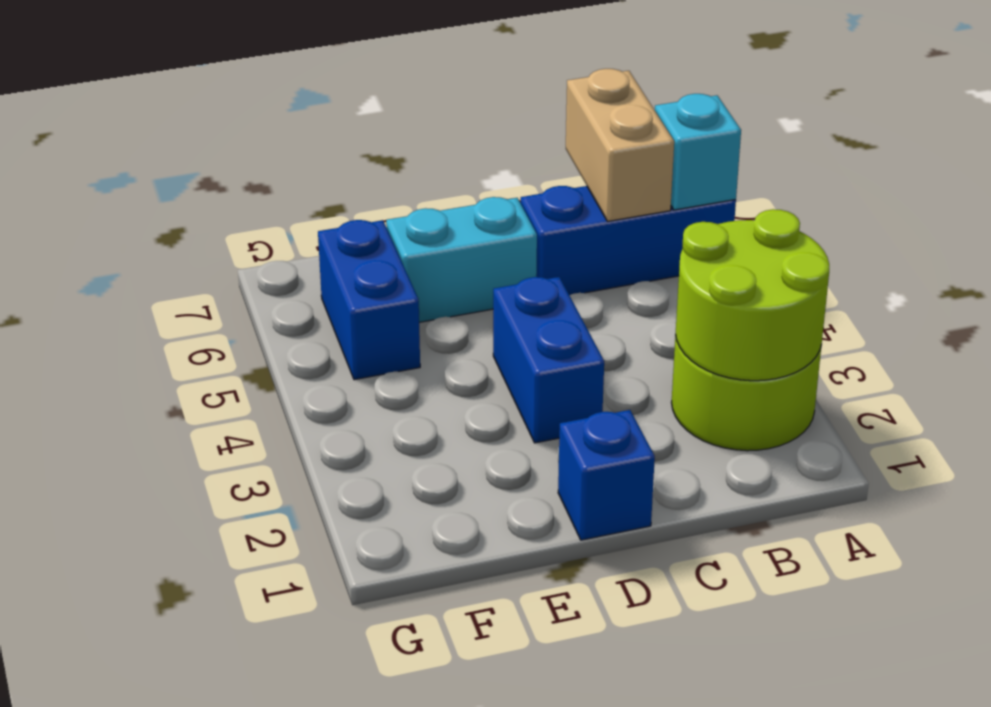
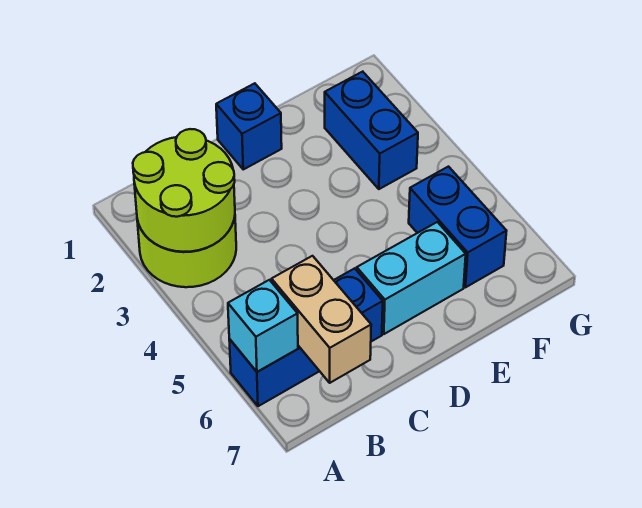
blue brick D3:D4 level 1 -> blue brick F2:F3 level 1

